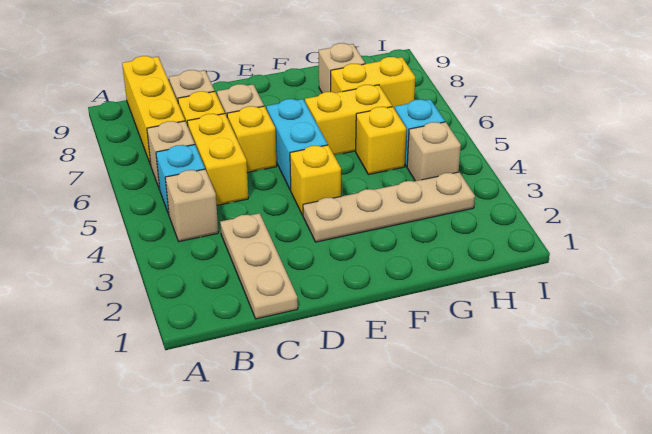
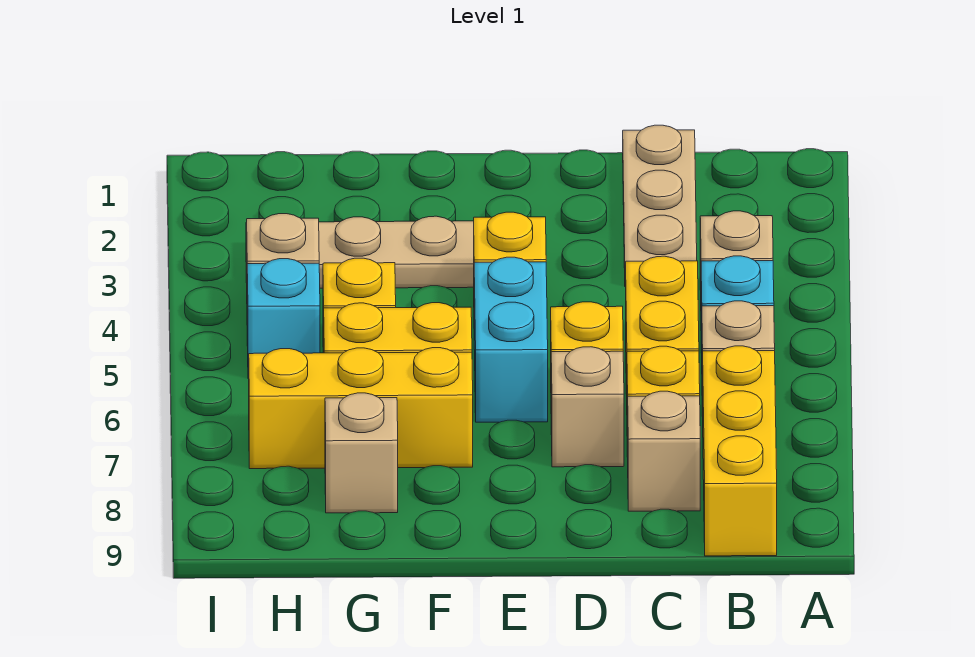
yellow brick G7:H7 level 1 -> yellow brick F7:H7 level 1

